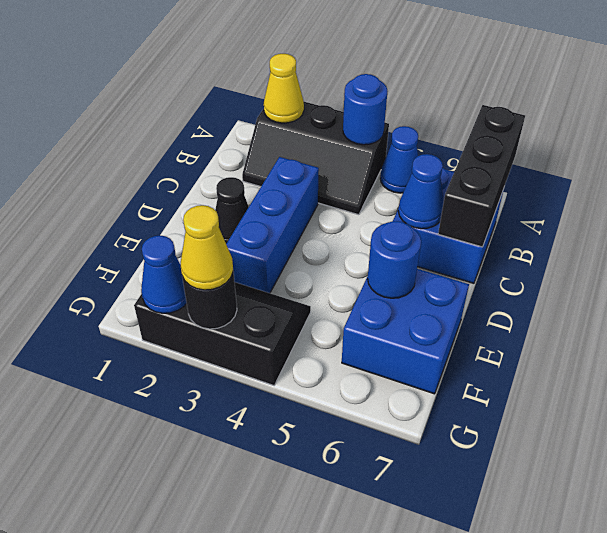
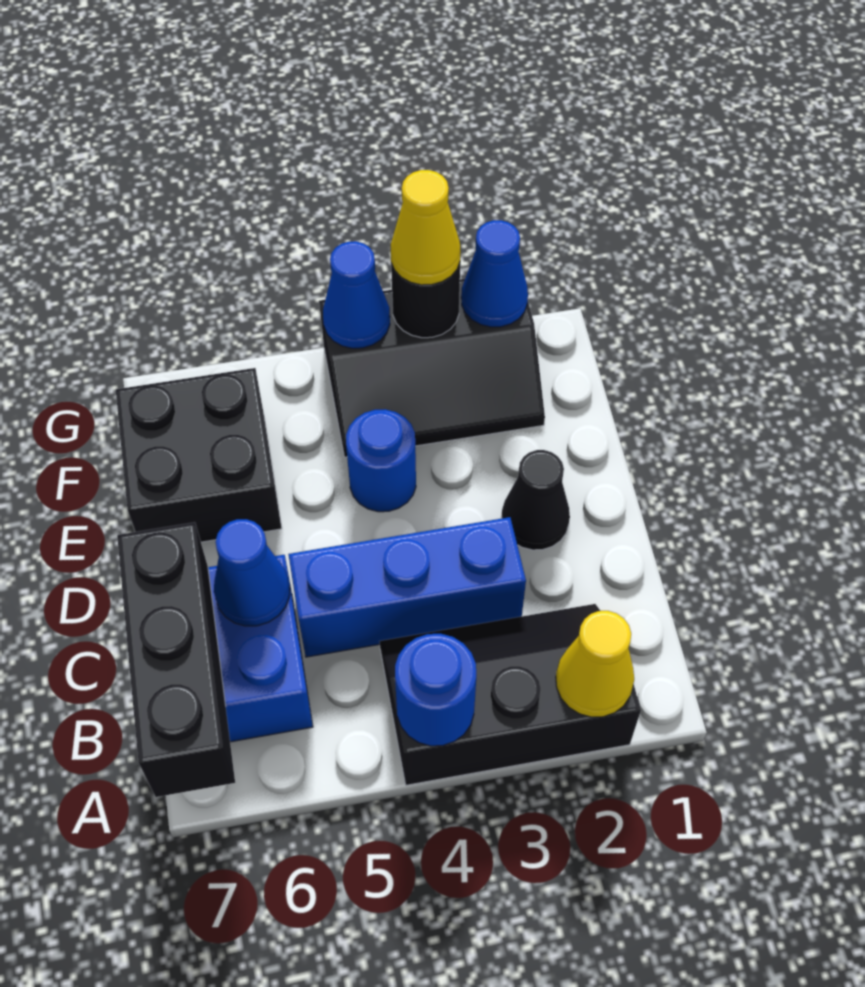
blue cone A5 level 1 -> blue cone G4 level 2
blue brick C3:E3 level 1 -> blue brick C3:C5 level 1
blue brick E6:F7 level 1 -> black brick E6:F7 level 1
blue round brick E6 level 2 -> blue round brick E4 level 1

